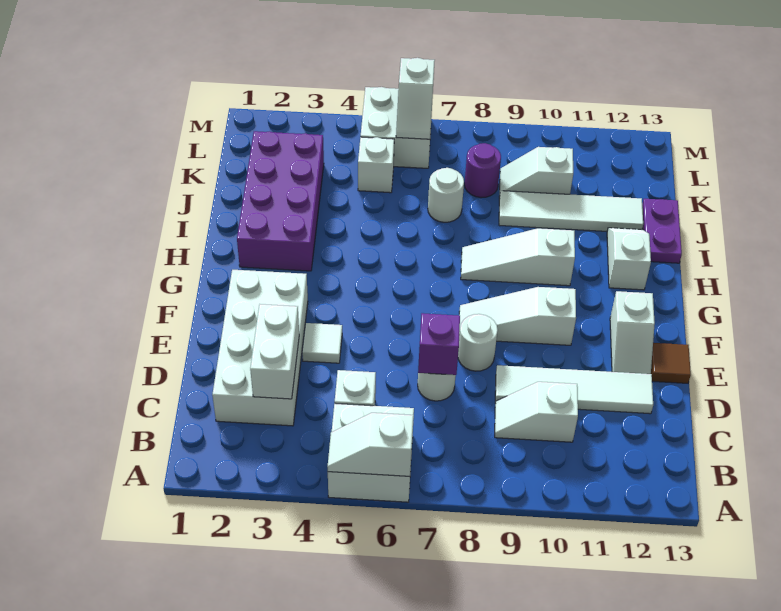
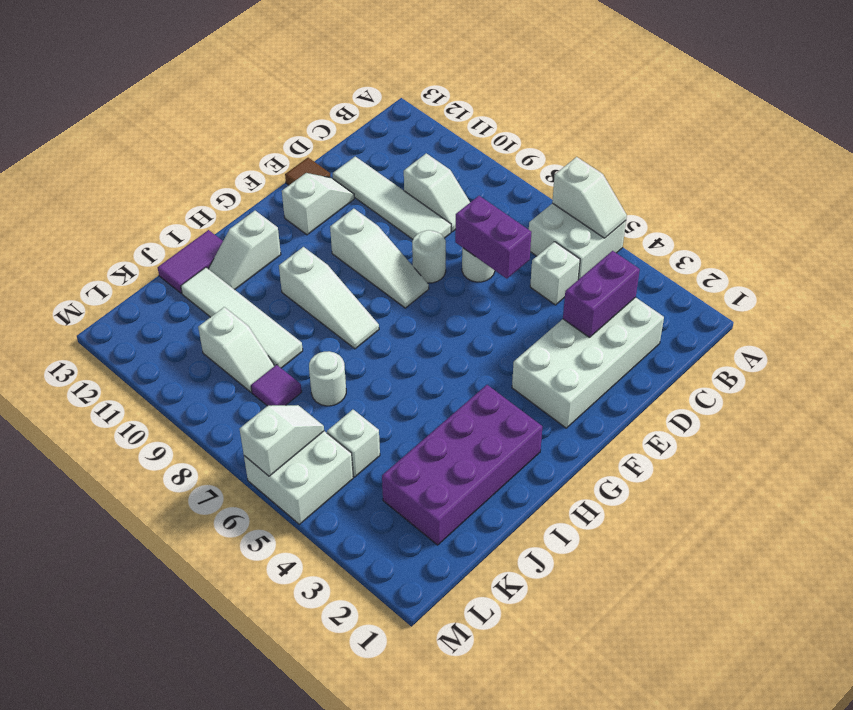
white brick C3:D3 level 2 -> purple brick C3:D3 level 2
purple brick D7 level 2 -> purple brick D6:D7 level 2
white tile E4 level 1 -> none
purple plate I13:J13 level 1 -> purple tile I13:J13 level 1
purple round brick K8 level 1 -> purple tile K8 level 1

